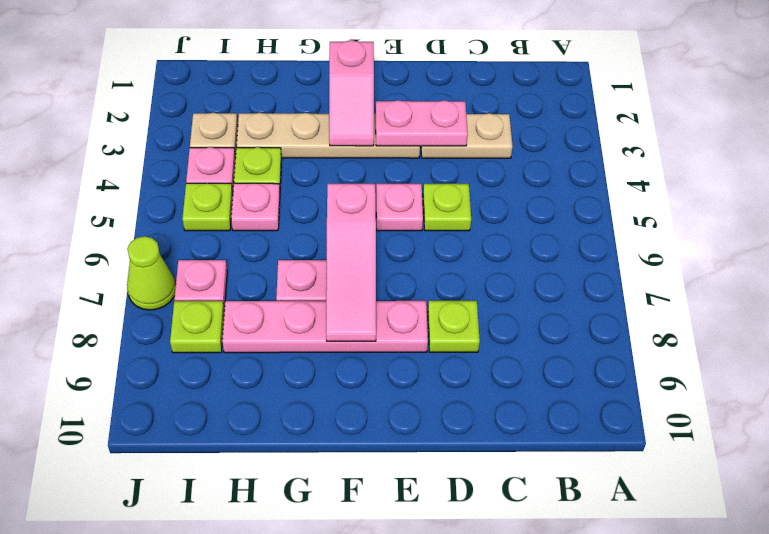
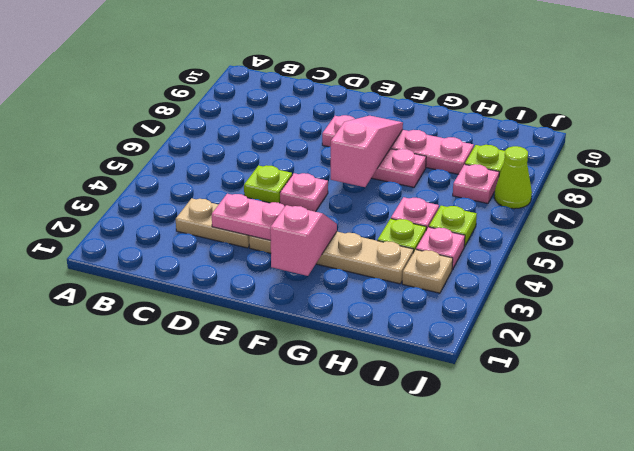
lime plate D8 level 1 -> none

